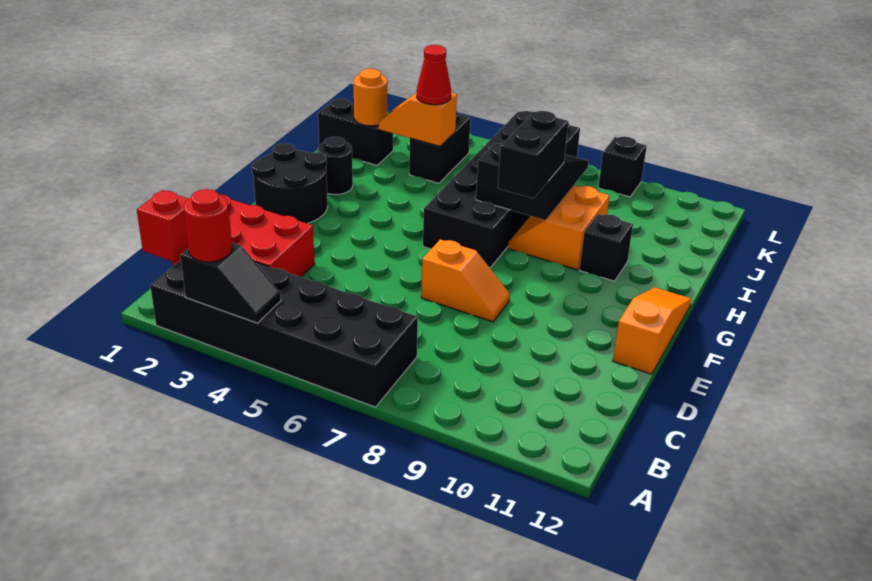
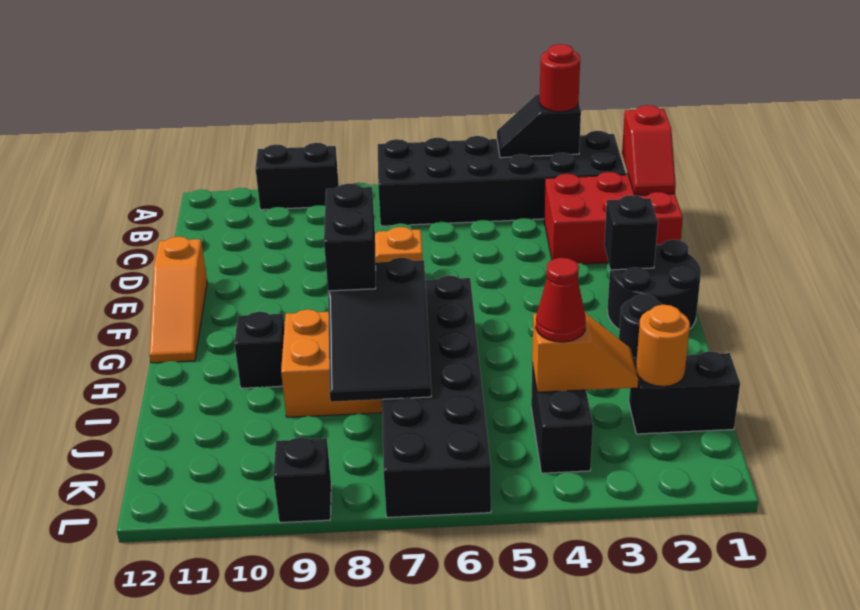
none -> black brick A9:A10 level 1
none -> black brick F2 level 2

